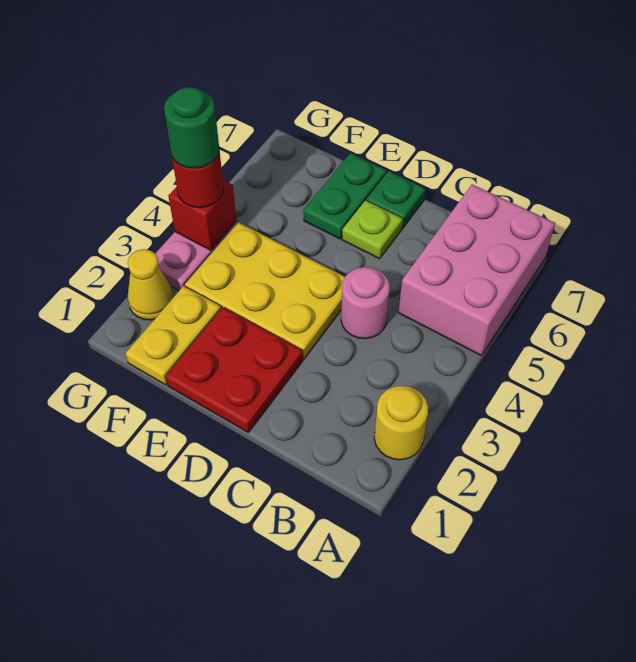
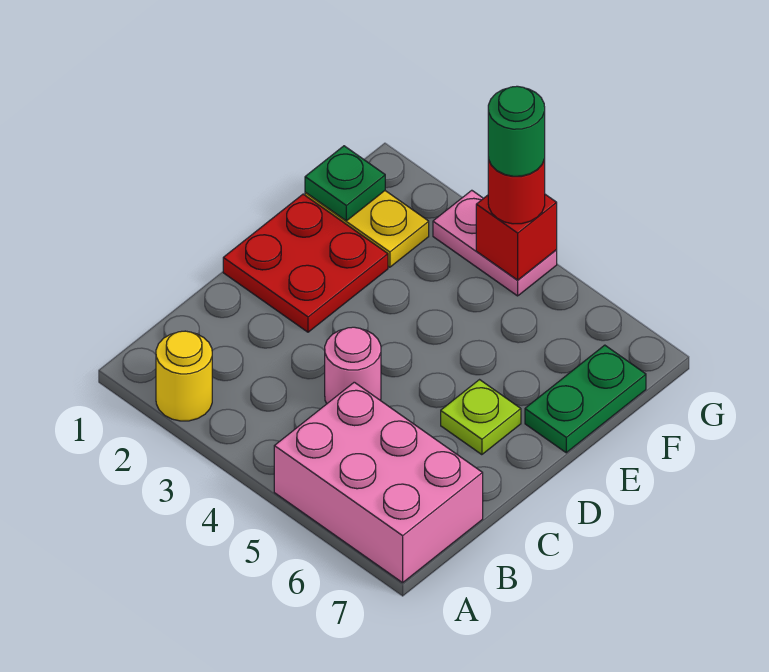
yellow plate D3:F4 level 1 -> none
green plate D7 level 1 -> green plate F1 level 2
green plate E6:E7 level 1 -> green plate E7:F7 level 1
yellow cone G2 level 1 -> none

